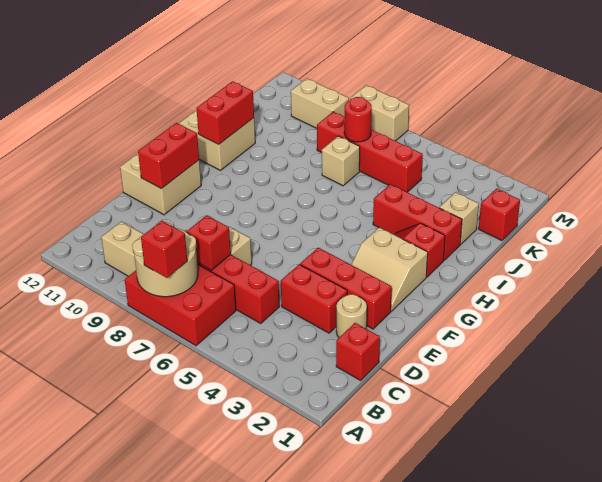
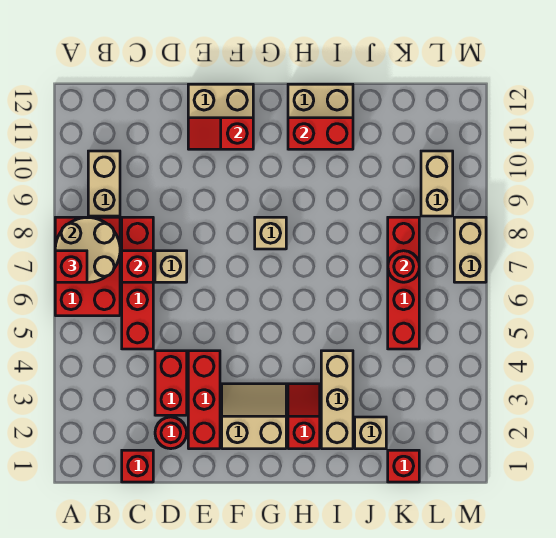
tan round brick D2 level 1 -> red round brick D2 level 1
red brick E11:F11 level 2 -> red slope E11:F11 level 2 top F
tan slope F2:G3 level 1 top G -> tan slope F2:G3 level 1 top 2
red brick I2:I4 level 1 -> tan brick I2:I4 level 1
tan brick J7 level 1 -> tan brick G8 level 1

